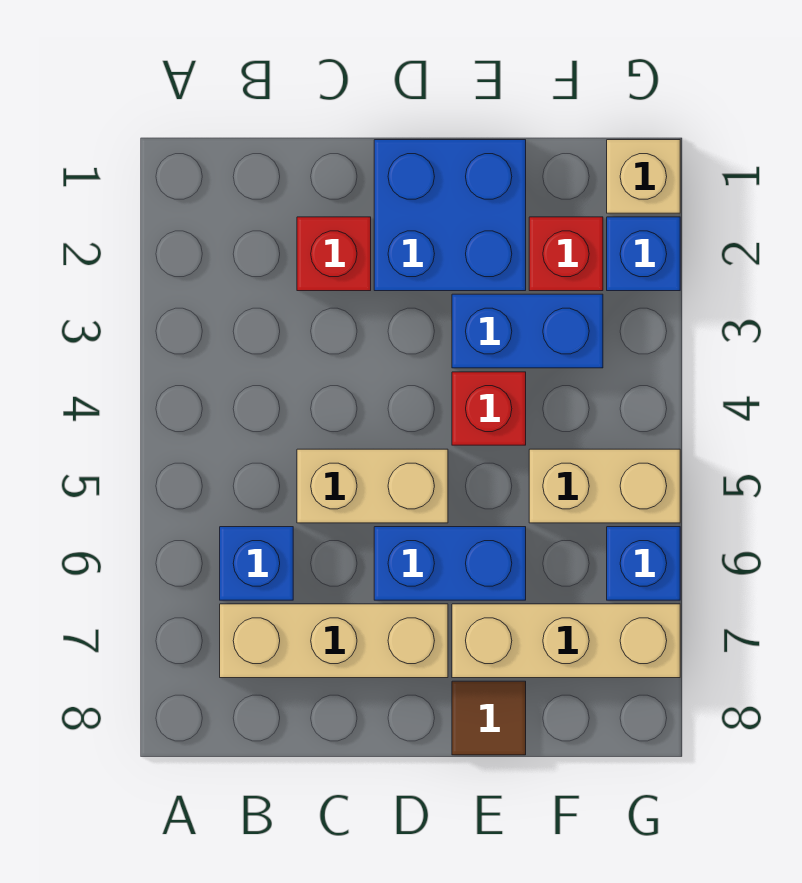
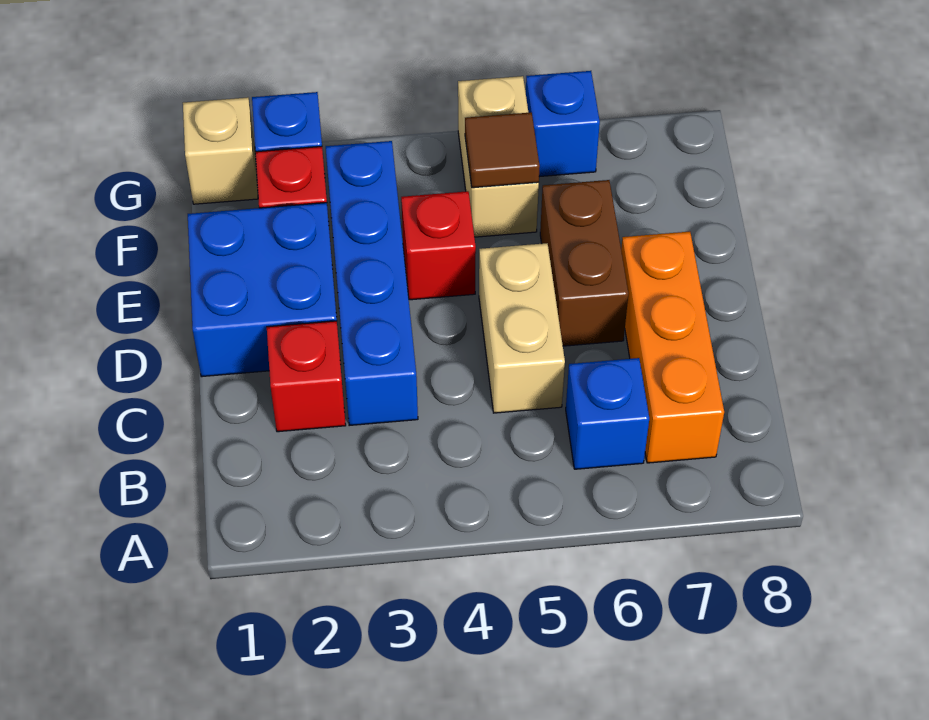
tan brick B7:D7 level 1 -> orange brick B7:D7 level 1
blue brick D6:E6 level 1 -> brown brick D6:E6 level 1
blue brick E3:F3 level 1 -> blue brick C3:F3 level 1
tan brick E7:G7 level 1 -> none
brown tile E8 level 1 -> brown tile F5 level 2

